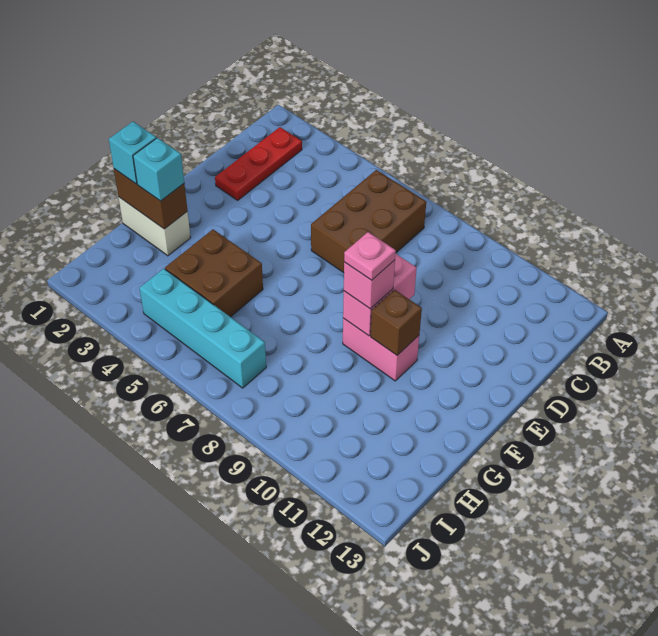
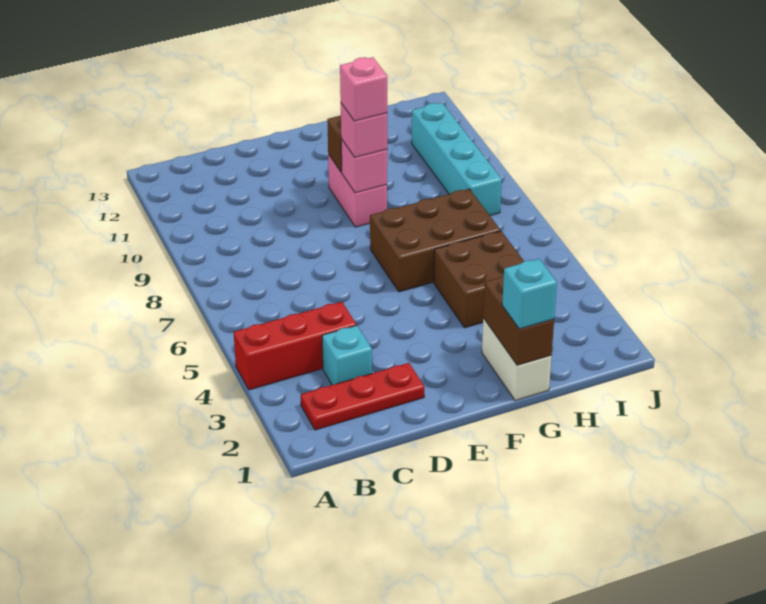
none -> red brick A4:C4 level 1
brown brick B6:D7 level 1 -> brown brick F6:H7 level 1
pink brick E9:F9 level 2 -> pink brick F9 level 2
pink plate F9 level 4 -> pink brick F9 level 4
cyan brick G2 level 3 -> cyan brick C3 level 1
cyan brick I4:I7 level 1 -> cyan brick I8:I11 level 1

